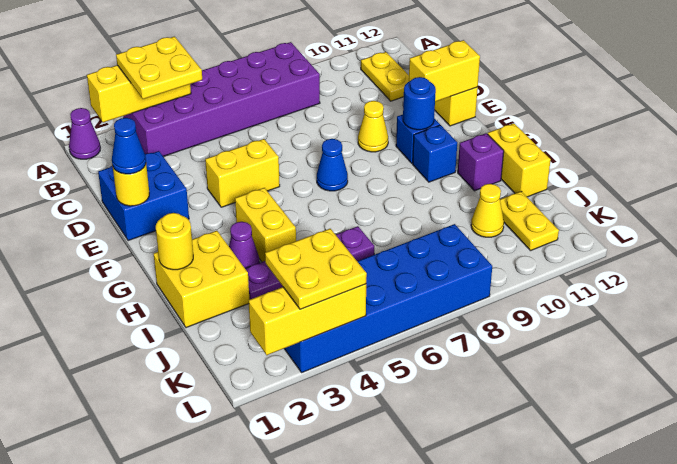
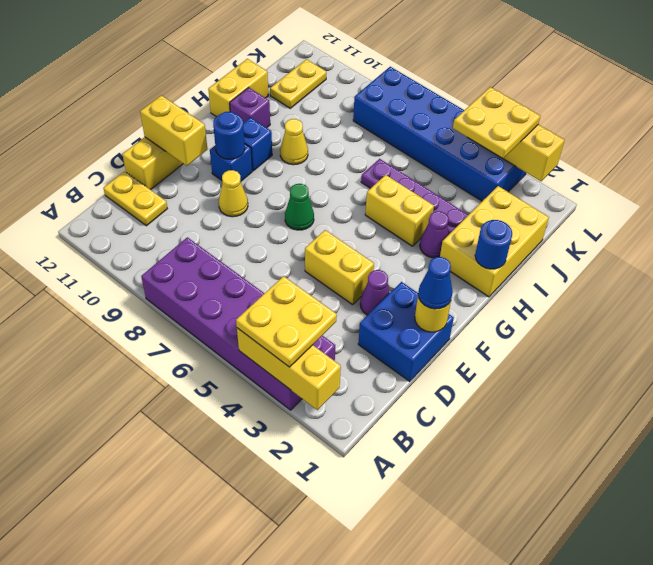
purple cone A1 level 1 -> purple cone E3 level 1
yellow plate B11:C11 level 1 -> yellow plate C11:C12 level 1
blue cone F7 level 1 -> green cone F7 level 1
yellow brick G4:H4 level 1 -> yellow brick H4:H5 level 1
yellow brick H1:I2 level 1 -> yellow brick H1:J2 level 1
yellow round brick H1 level 2 -> blue round brick H1 level 2
yellow cone J10 level 1 -> yellow cone H9 level 1

